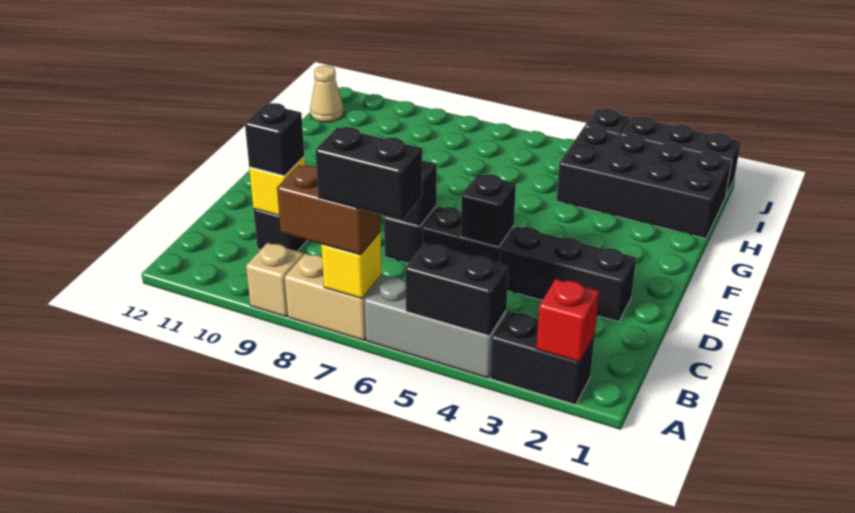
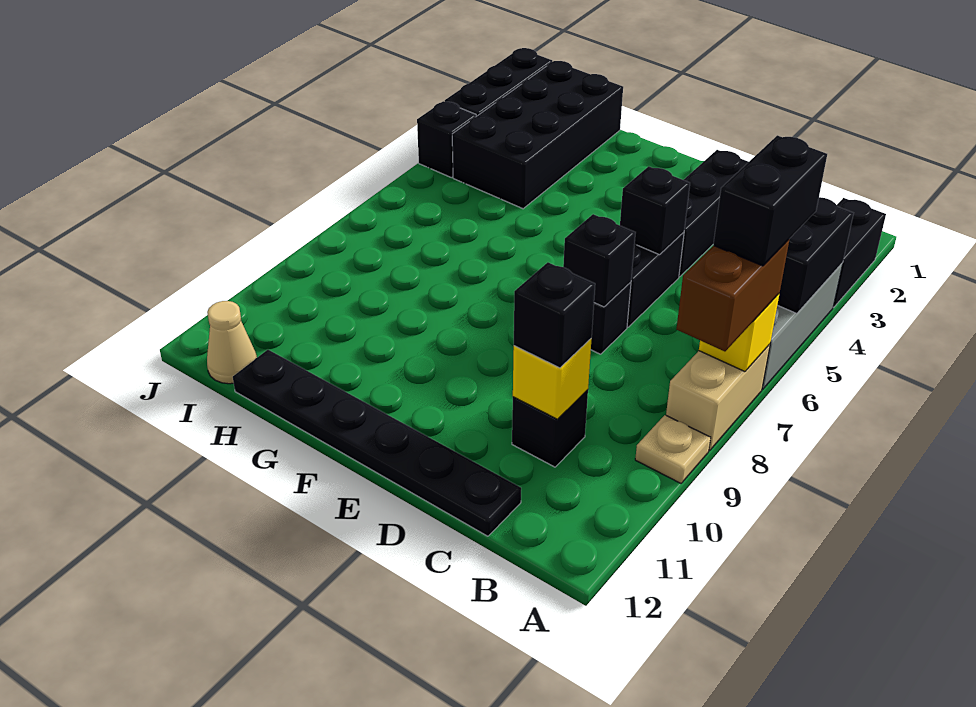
red brick A2 level 2 -> none
tan brick A9 level 1 -> tan plate A9 level 1
none -> black plate C12:H12 level 1

